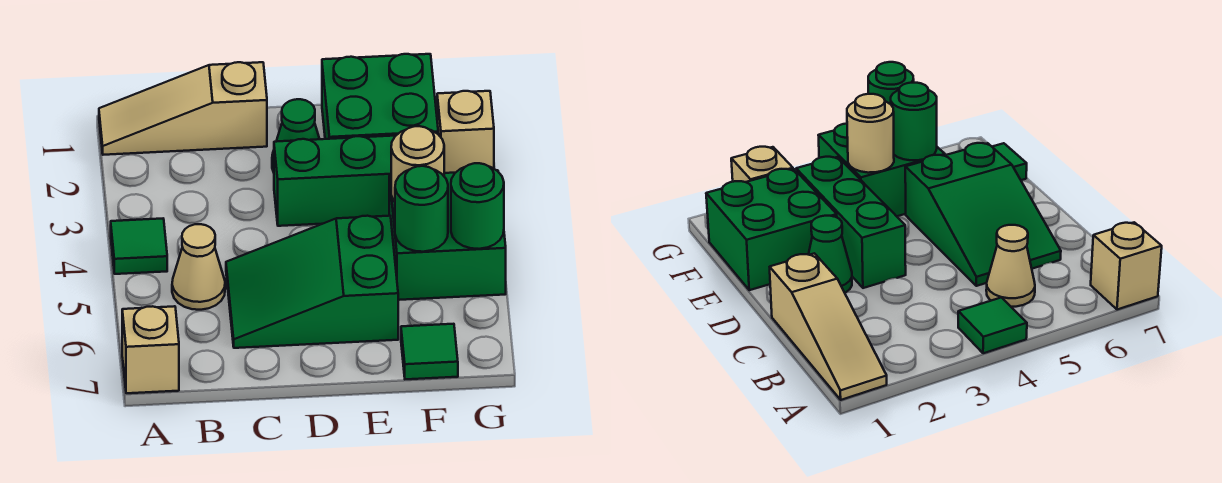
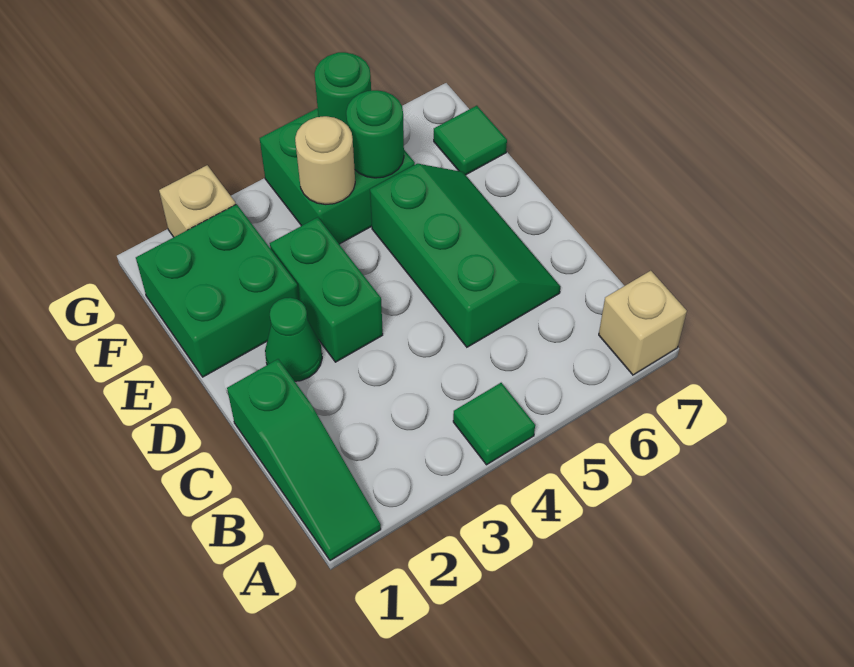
tan slope A1:C1 level 1 top C -> green slope A1:C1 level 1 top C
tan cone B5 level 1 -> none
green slope C5:E6 level 1 top E -> green slope C5:E6 level 1 top 5
green brick D3:F3 level 1 -> green brick D3:E3 level 1

